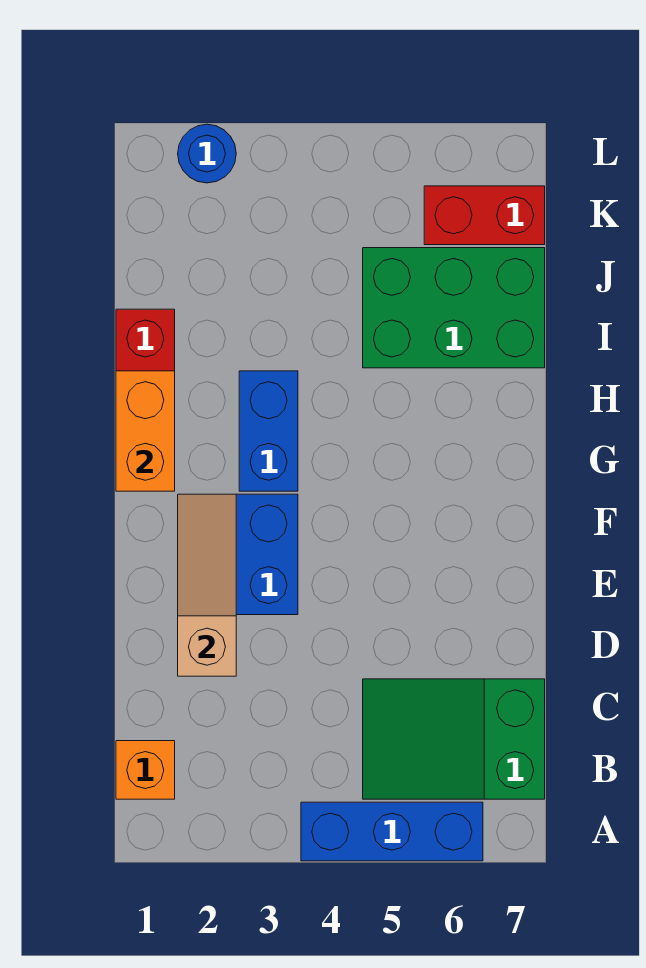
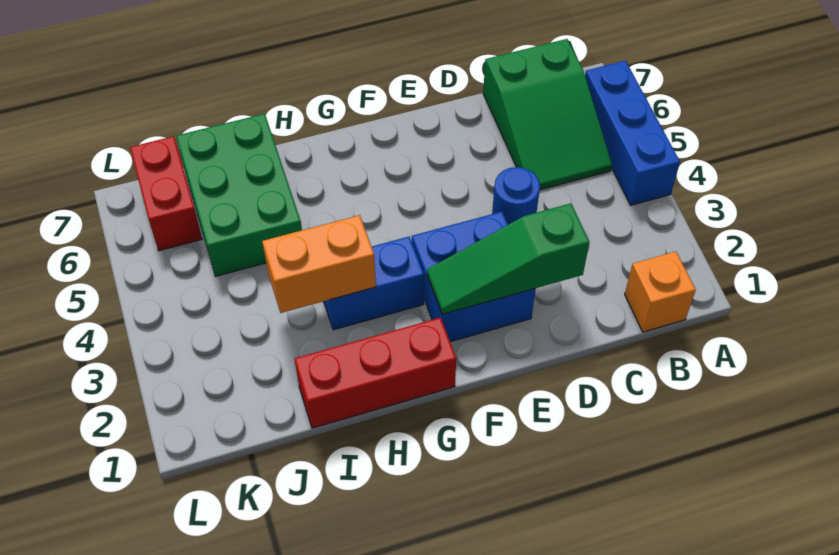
tan slope D2:F2 level 2 top D -> green slope D2:F2 level 2 top D
orange brick G1:H1 level 2 -> orange brick H3:I3 level 2
blue round brick L2 level 1 -> blue round brick D4 level 1

